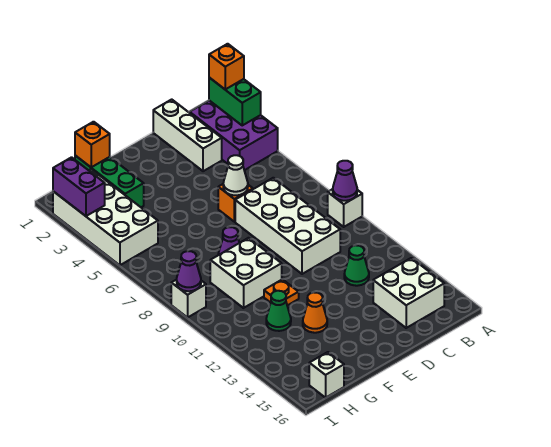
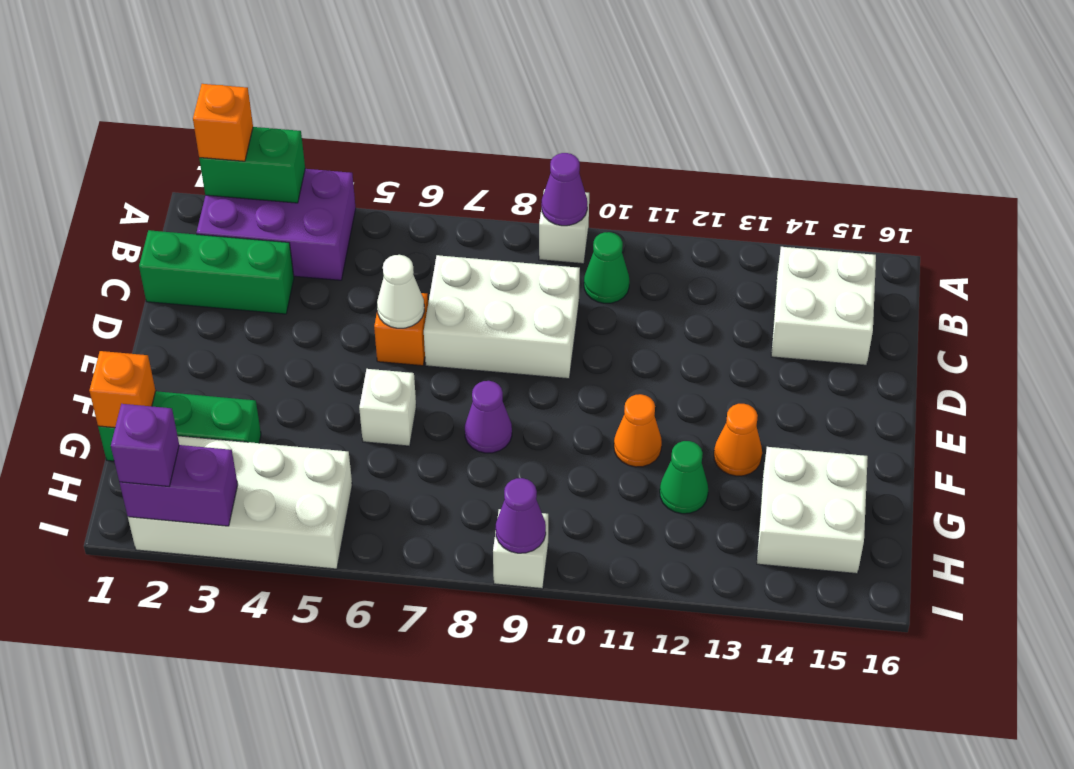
white brick C1:C3 level 1 -> green brick C1:C3 level 1
white brick C7:D10 level 1 -> white brick C7:D9 level 1
green cone C12 level 1 -> green cone B10 level 1
white brick F9:G10 level 1 -> white brick G14:H15 level 1
orange plate F11 level 1 -> orange cone F11 level 1
white brick H16 level 1 -> white brick F6 level 1
none -> purple brick I2 level 3

